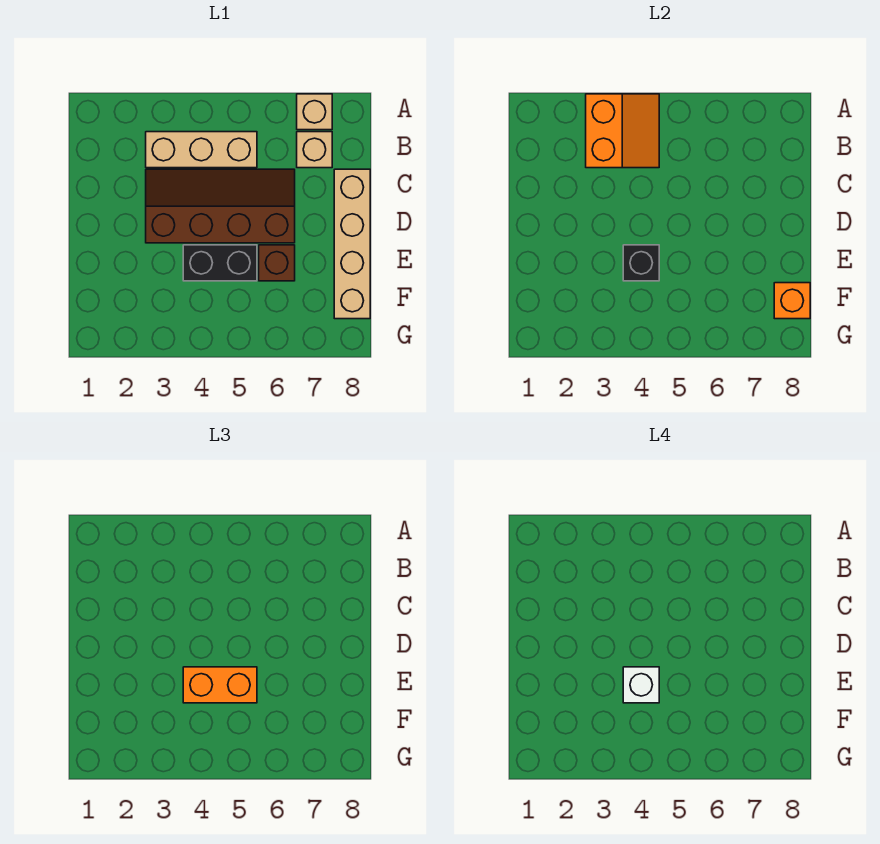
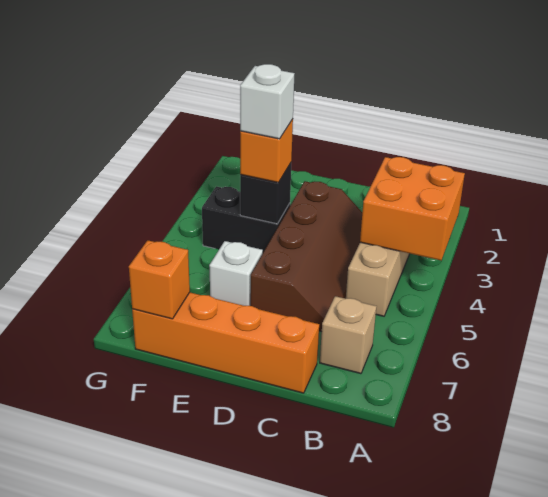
orange slope A3:B4 level 2 top 3 -> orange brick A3:B4 level 2
tan brick A7 level 1 -> none
tan brick C8:F8 level 1 -> orange brick C8:F8 level 1
black brick E4:E5 level 1 -> black brick E4:F4 level 1
orange brick E4:E5 level 3 -> orange brick E4 level 3
brown brick E6 level 1 -> white brick E6 level 1

